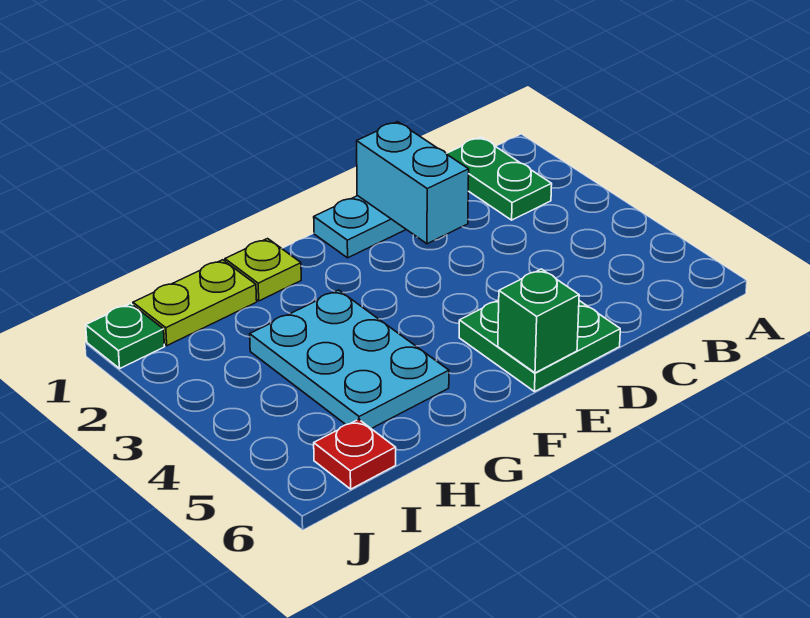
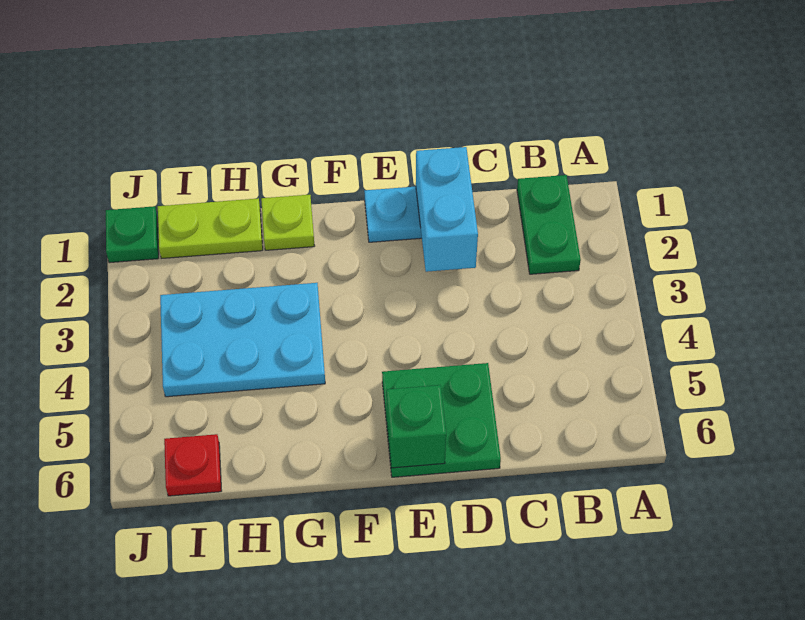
cyan plate G3:H5 level 1 -> cyan plate G3:I4 level 1

